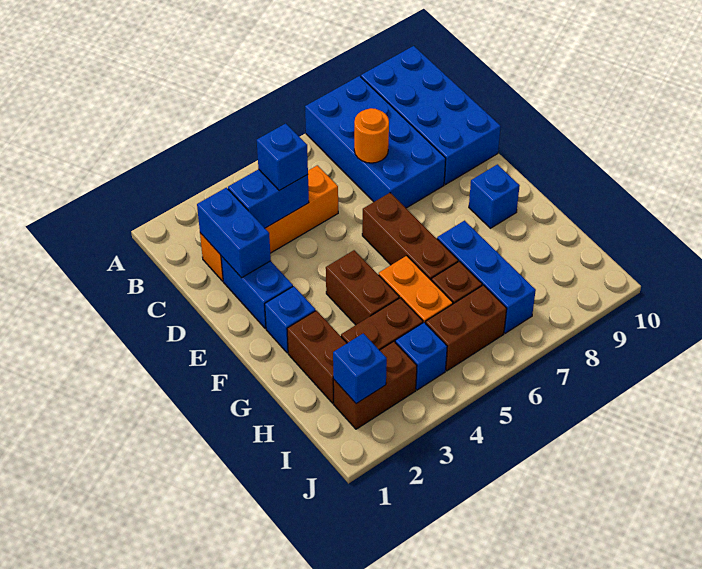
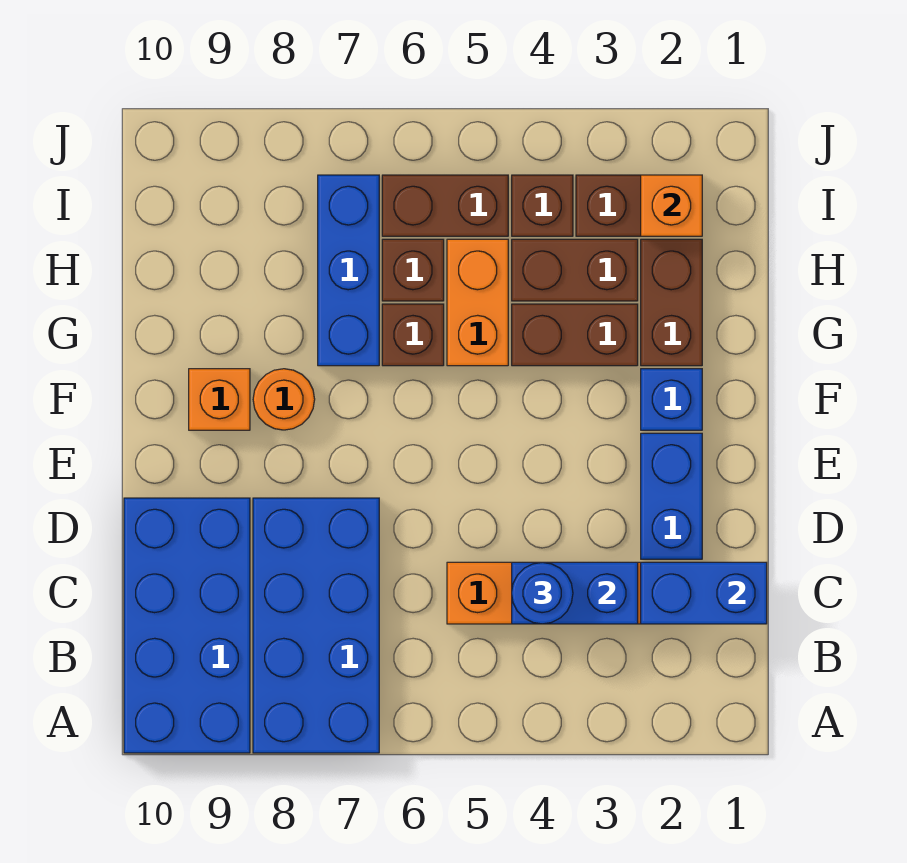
blue brick C2:D2 level 2 -> blue brick C1:C2 level 2
blue brick C4 level 3 -> blue round brick C4 level 3
orange round brick C7 level 2 -> orange round brick F8 level 1
brown brick E6:G6 level 1 -> brown brick G6 level 1
brown brick F4:G4 level 1 -> brown brick G3:G4 level 1
blue brick F9 level 1 -> orange brick F9 level 1
blue brick I2 level 2 -> orange brick I2 level 2
blue brick I4 level 1 -> brown brick I4 level 1

